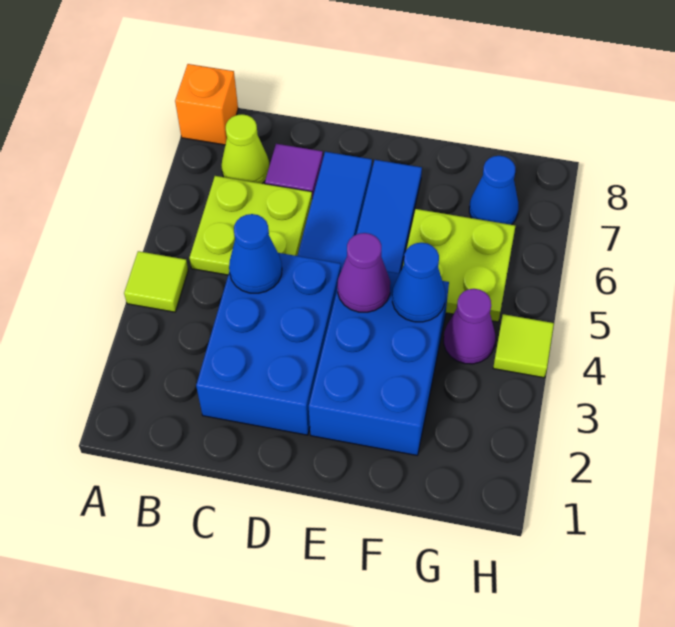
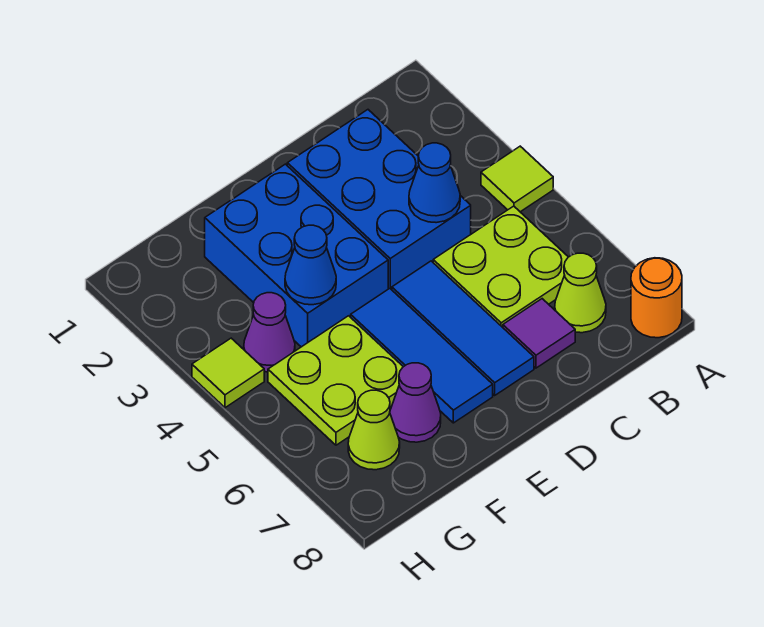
orange brick A8 level 1 -> orange round brick A8 level 1
purple cone E4 level 2 -> purple cone F7 level 1
blue cone G7 level 1 -> lime cone G7 level 1

